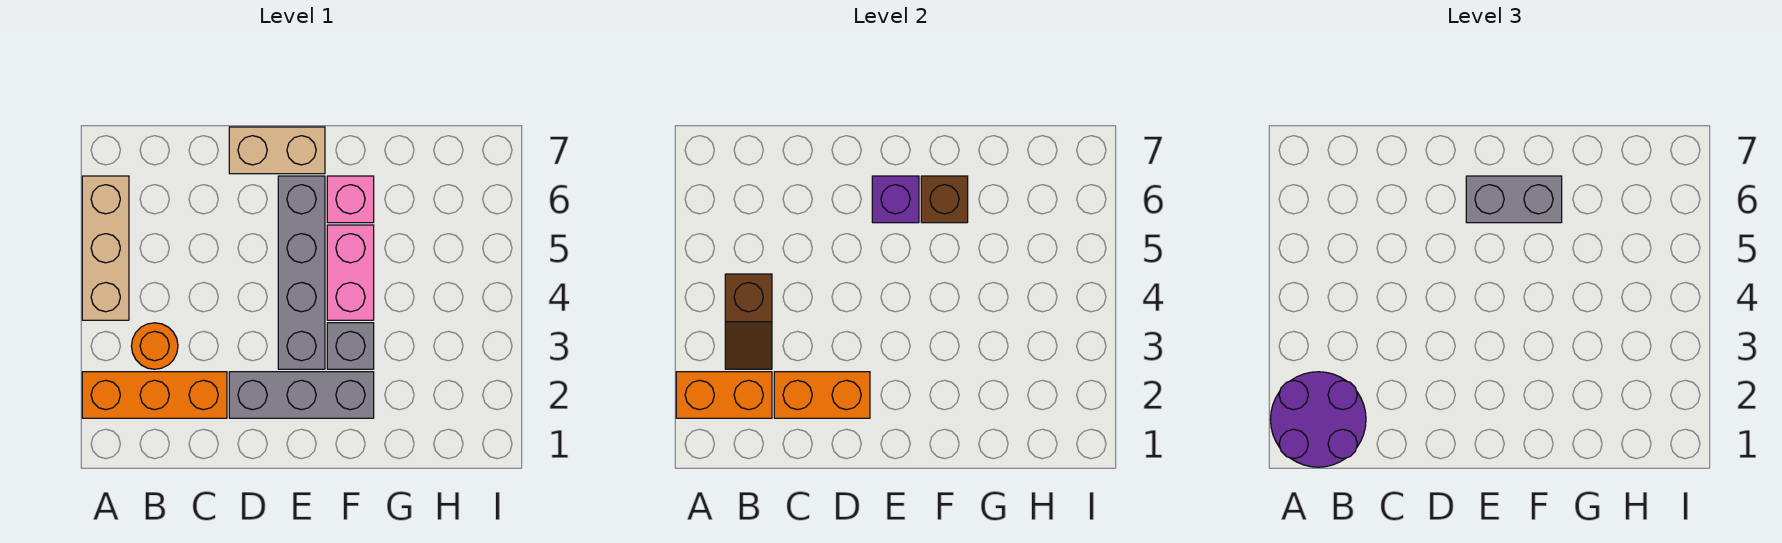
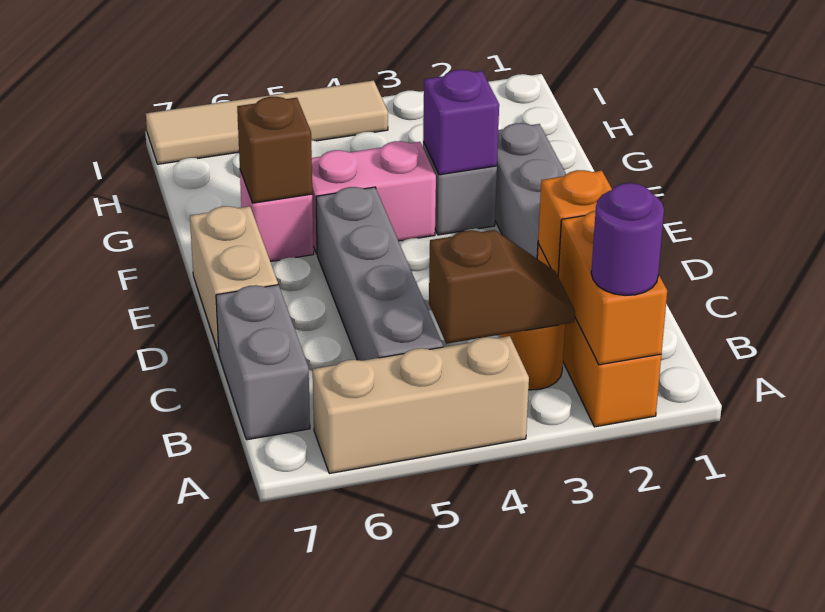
purple round brick A1:B2 level 3 -> purple round brick A2 level 3
orange brick C2:D2 level 2 -> orange brick C2 level 2
grey brick E3:E6 level 1 -> grey brick B5:E5 level 1
purple brick E6 level 2 -> purple brick F3 level 2
grey brick E6:F6 level 3 -> grey brick B7:C7 level 1
none -> tan tile I4:I7 level 1

